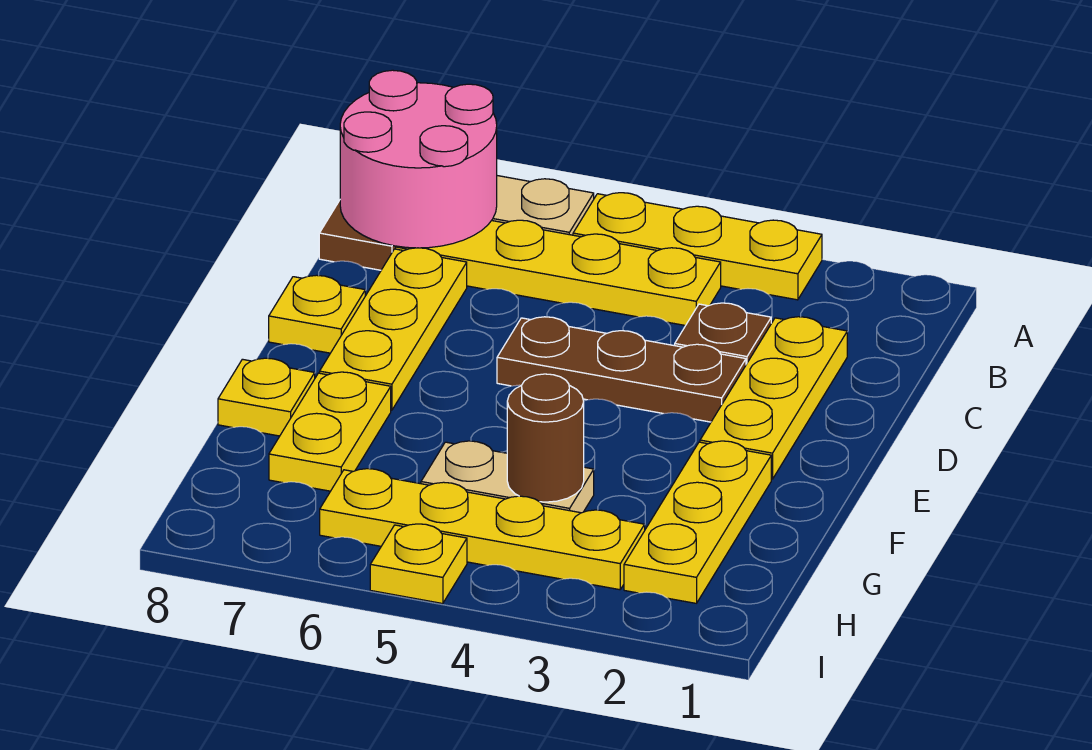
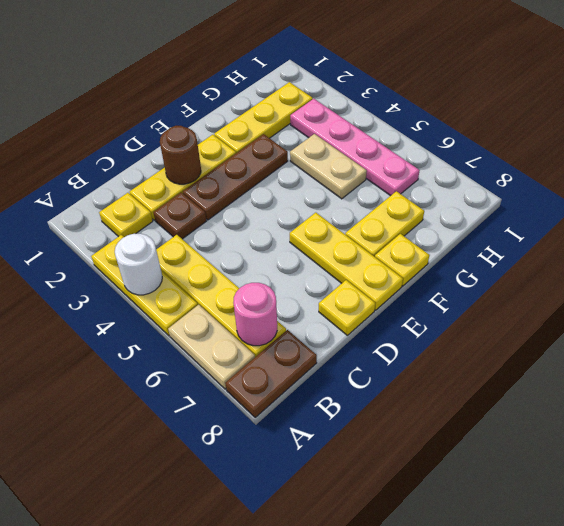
none -> white round brick A4 level 2
pink round brick A7:B8 level 2 -> pink round brick B7 level 2
yellow plate C7:E7 level 1 -> yellow plate E6:E8 level 1
brown plate D3:D5 level 1 -> brown plate D3:F3 level 1
brown round brick G4 level 2 -> brown round brick D2 level 2
yellow plate H3:H6 level 1 -> pink plate H3:H6 level 1
yellow plate I5 level 1 -> yellow plate B2 level 1

